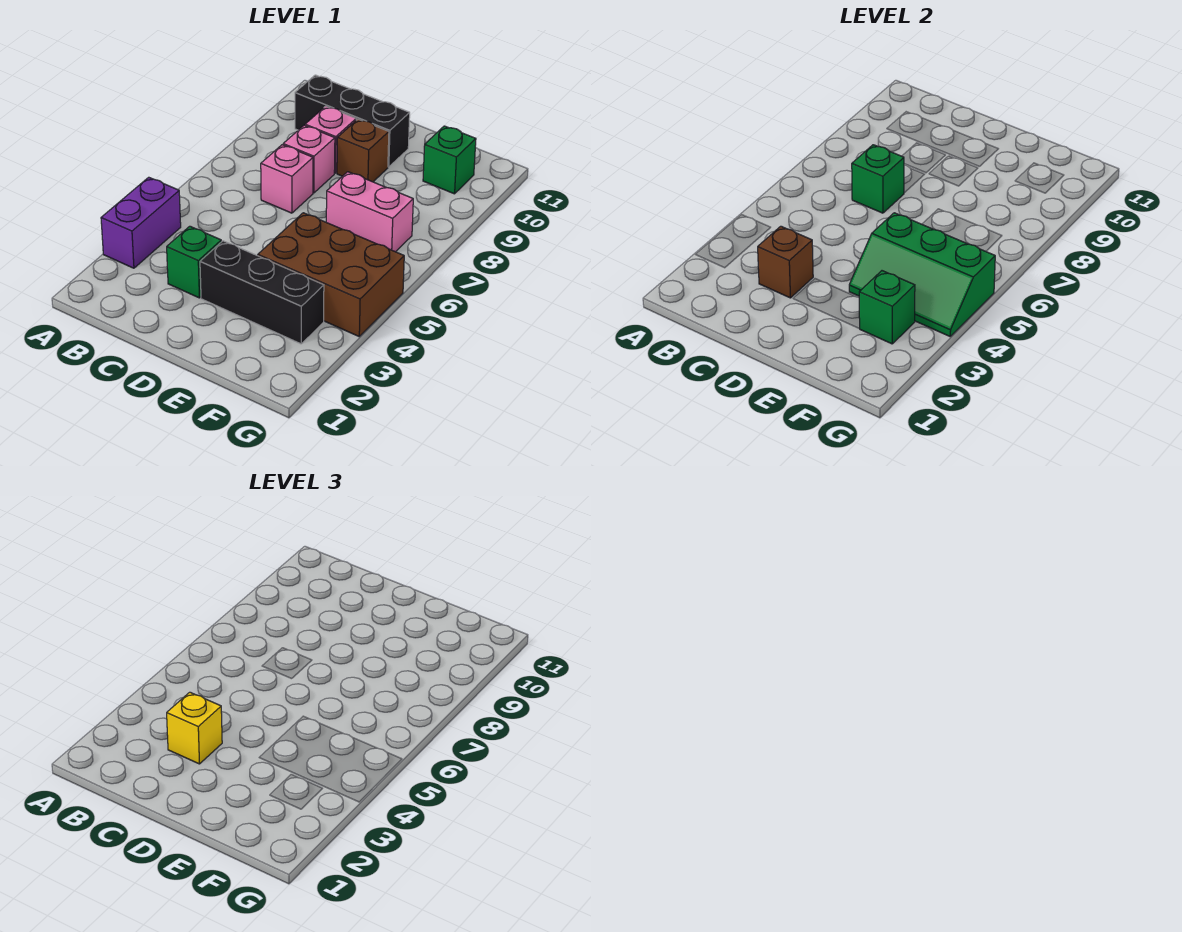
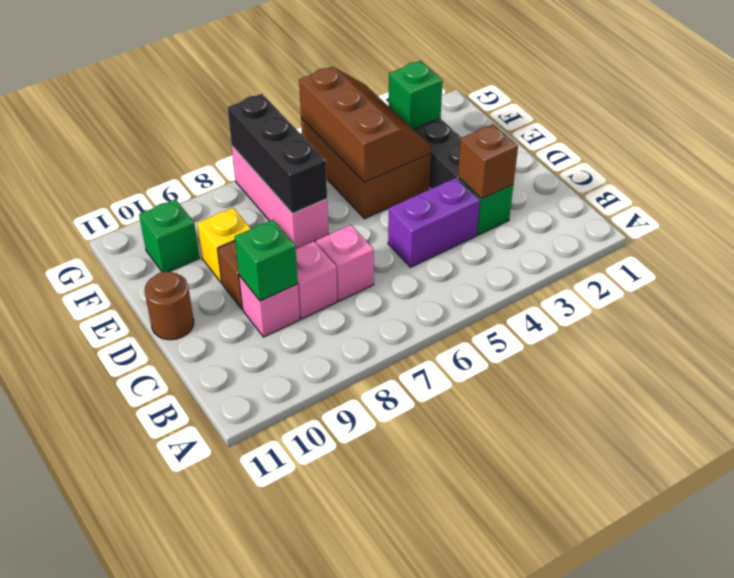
purple brick A3:A4 level 1 -> purple brick C4:C5 level 1
black brick B10:D10 level 1 -> black brick E7:G7 level 2
yellow brick C3 level 3 -> yellow brick E9 level 1
green brick C7 level 2 -> green brick C9 level 2
none -> brown round brick D11 level 1
green slope E4:G5 level 2 top 5 -> brown slope E4:G5 level 2 top 5
pink brick E7:F7 level 1 -> pink brick E7:G7 level 1

